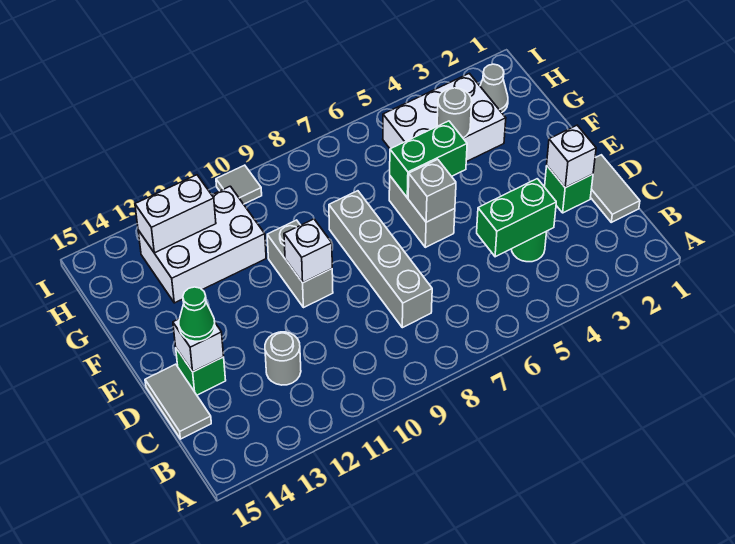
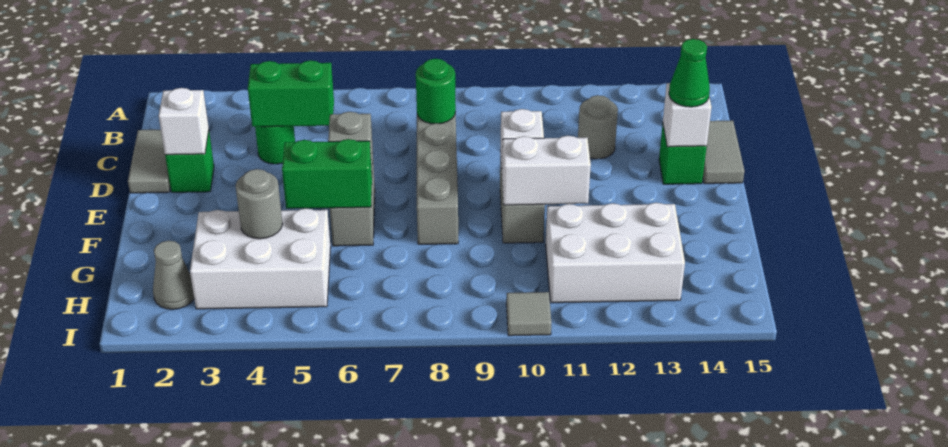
none -> green round brick C8 level 2
white brick H12:H13 level 2 -> white brick F10:F11 level 2

